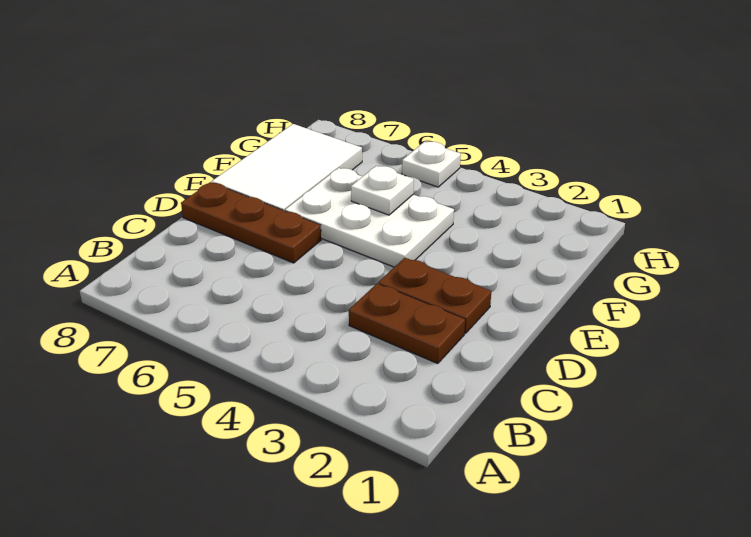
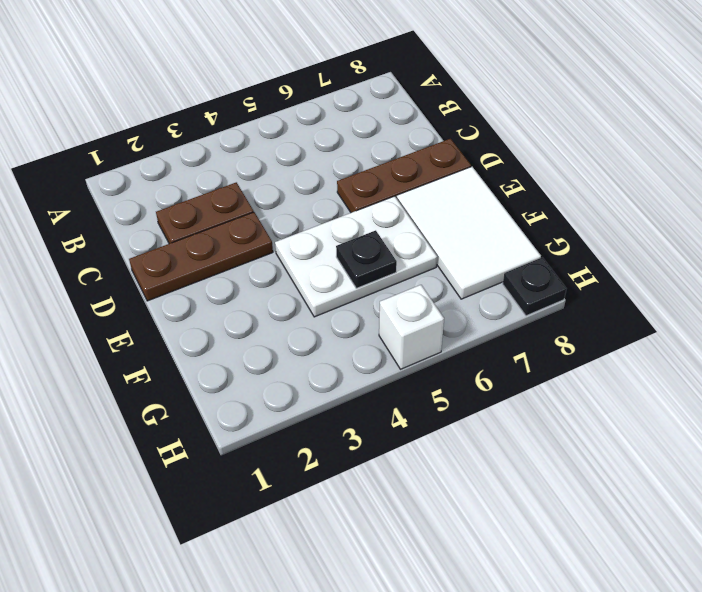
brown plate D2:D3 level 1 -> brown plate D1:D3 level 1
white plate F5 level 2 -> black plate F5 level 2
white plate H5 level 1 -> white brick H5 level 1
none -> black plate H8 level 1

